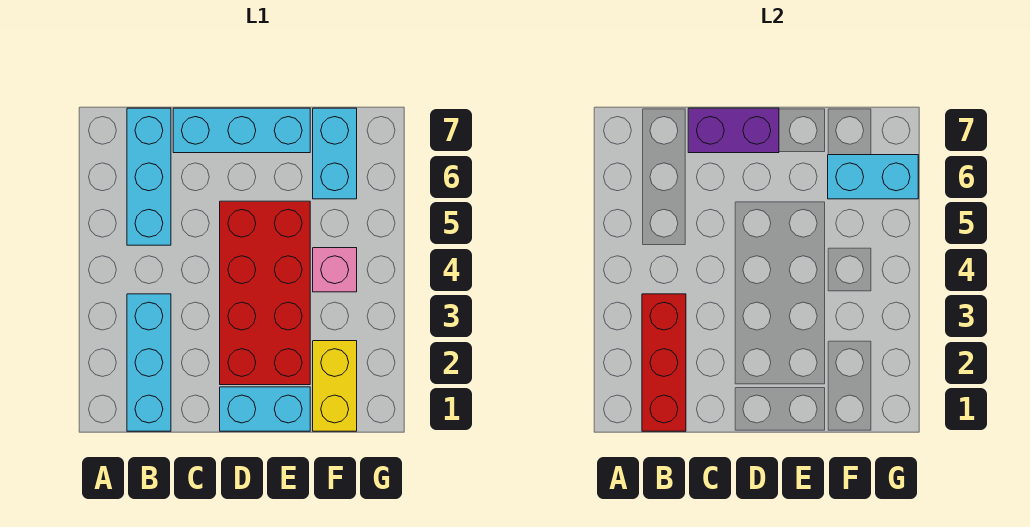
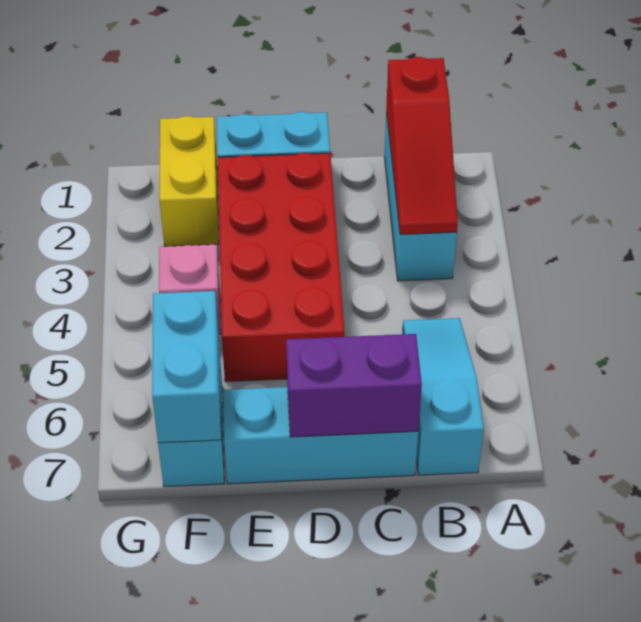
red brick B1:B3 level 2 -> red slope B1:B3 level 2 top 1
cyan brick B5:B7 level 1 -> cyan slope B5:B7 level 1 top 7
cyan brick F6:G6 level 2 -> cyan brick F6:F7 level 2

